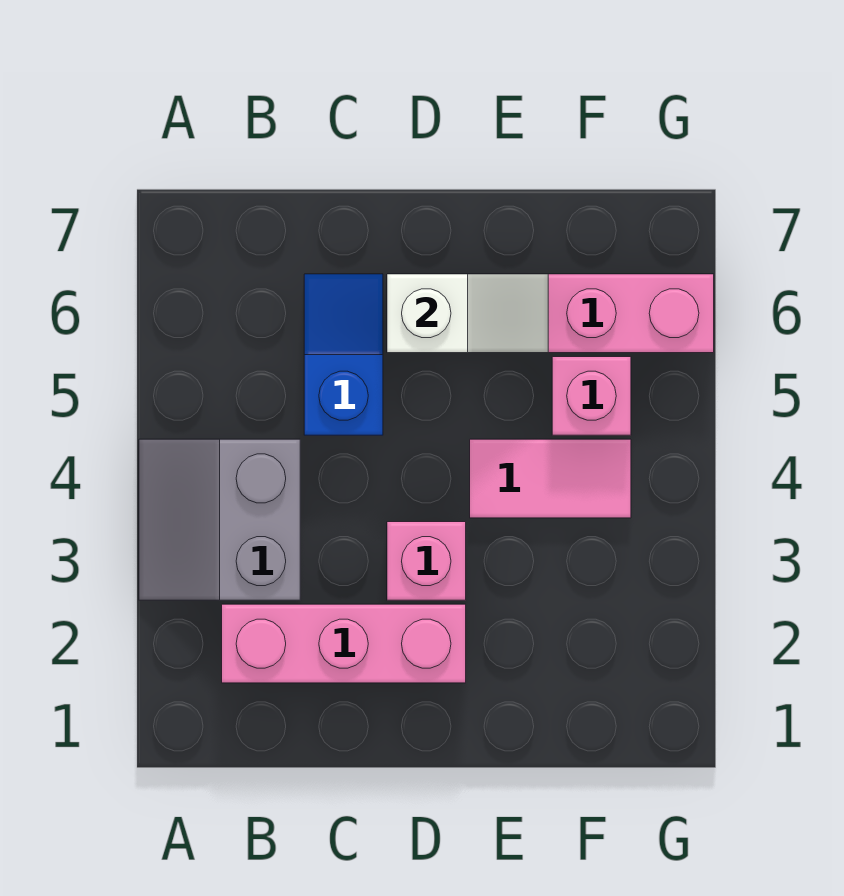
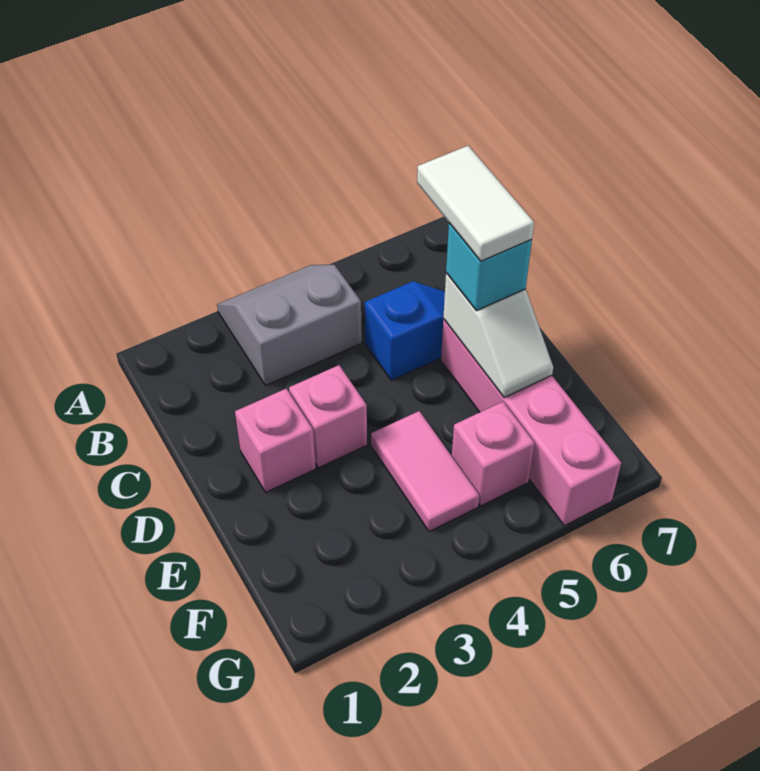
pink brick B2:D2 level 1 -> pink brick D2 level 1
none -> white tile C6:D6 level 4
none -> cyan brick D6 level 3

